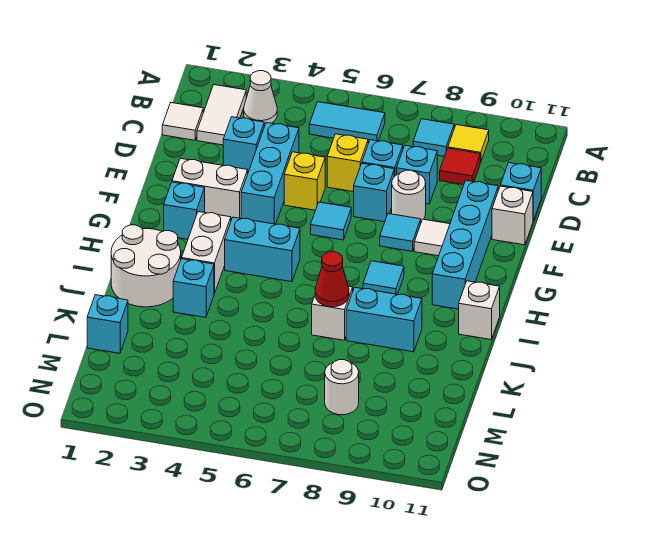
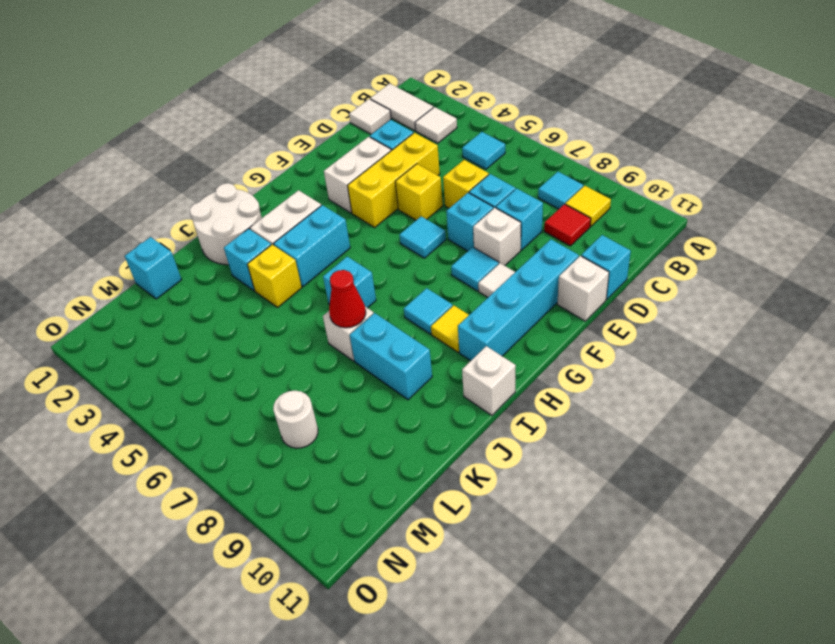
white tile B2:C2 level 1 -> white tile B1:B2 level 1
white cone B3 level 1 -> white tile B3 level 1
cyan tile B5:B6 level 1 -> cyan tile B5 level 1
cyan brick D4:F4 level 1 -> yellow brick D4:F4 level 1
white round brick E8 level 1 -> white brick E8 level 1
white brick F2:F3 level 1 -> white brick E3:F3 level 1
cyan brick G2 level 1 -> cyan brick I6 level 1
cyan brick H4:H5 level 1 -> cyan brick H4:I4 level 1
none -> yellow tile H9 level 1
none -> yellow brick J4 level 1

